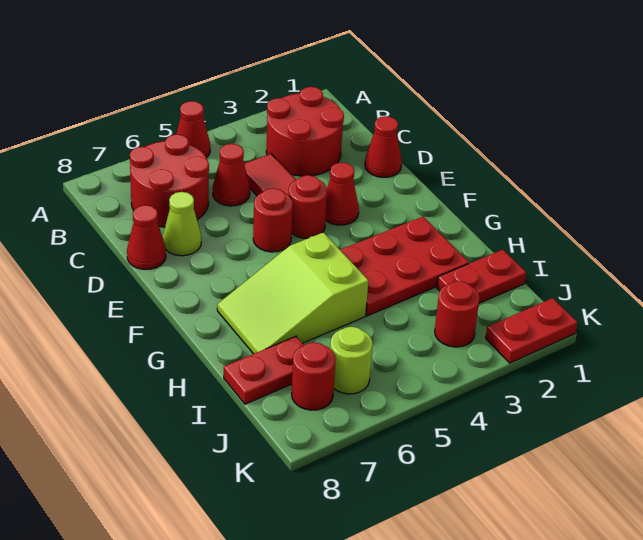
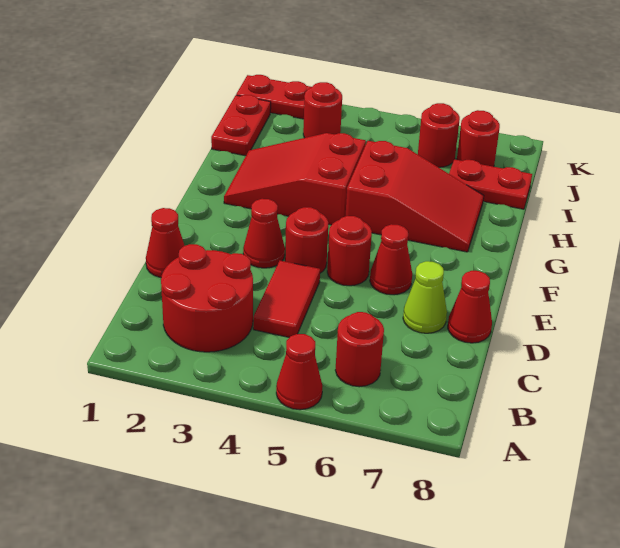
red round brick B6:C7 level 1 -> red round brick B6 level 1
red cone C5 level 1 -> red cone E6 level 1
red plate G2:H4 level 1 -> red slope G2:H4 level 1 top 4
lime slope G5:H7 level 1 top 5 -> red slope G5:H7 level 1 top 5
red plate I1:I2 level 1 -> red plate I1:J1 level 1
lime round brick J6 level 1 -> red round brick J6 level 1

